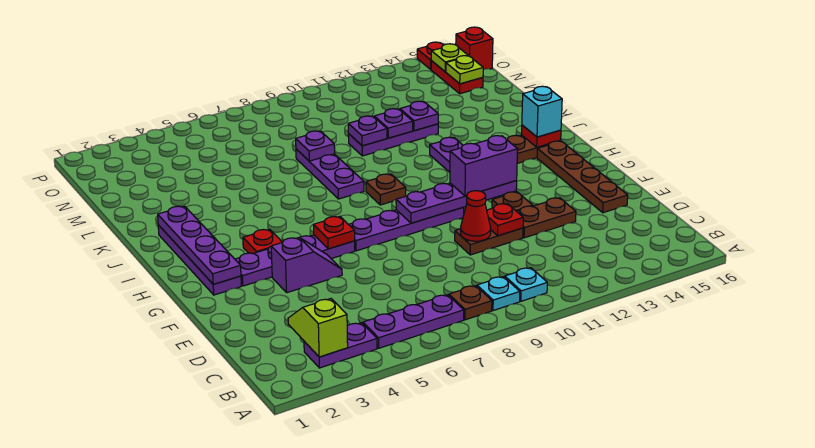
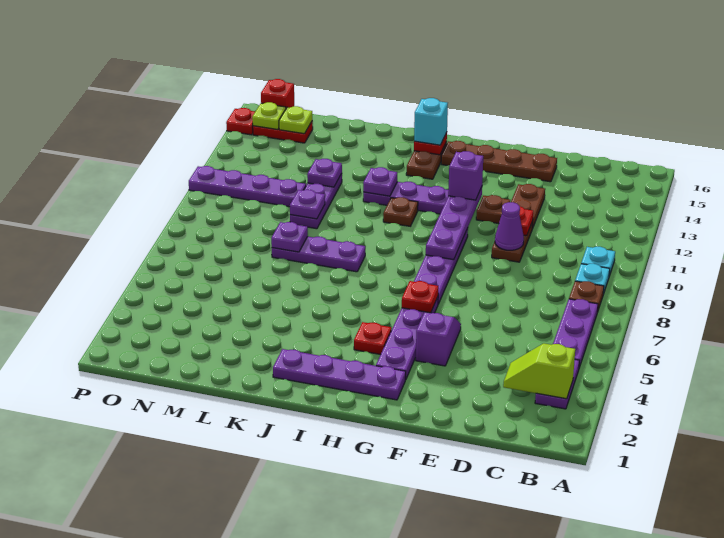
red cone E10 level 2 -> purple cone E10 level 2
purple plate G2:J2 level 2 -> purple plate M11:P11 level 1
purple brick G11:G12 level 3 -> purple brick G12 level 3
brown plate I9 level 1 -> brown plate I11 level 1
purple plate L11 level 2 -> purple plate J12 level 2

